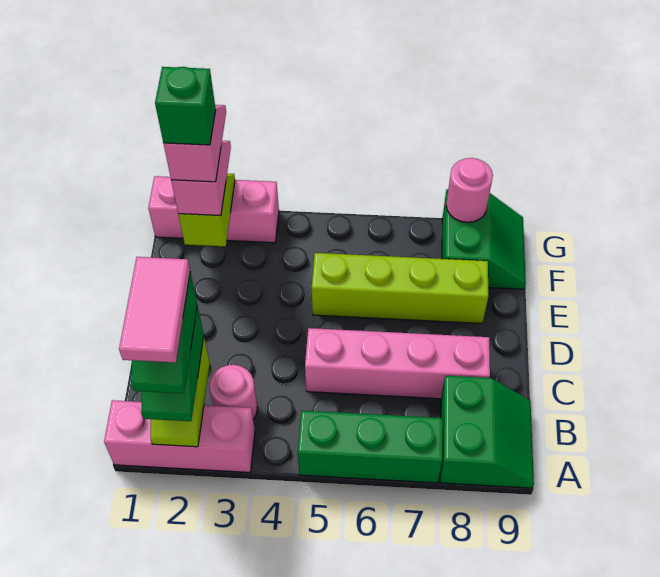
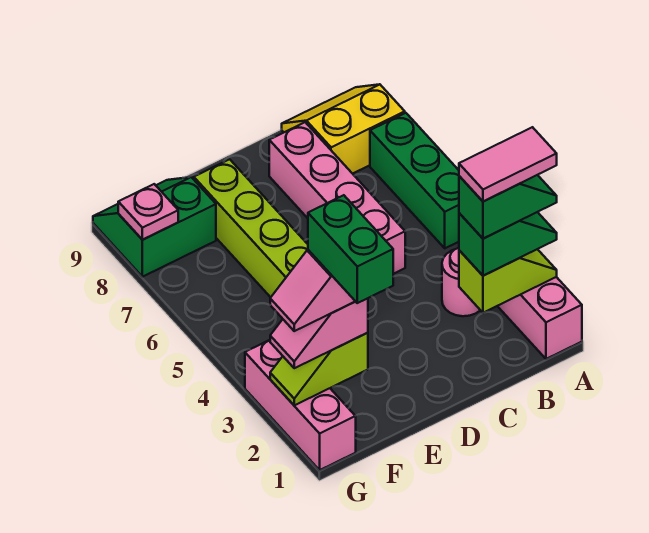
green slope A8:B9 level 1 top 8 -> yellow slope A8:B9 level 1 top 8
green brick F2 level 5 -> green brick F1:F2 level 5
pink round brick G8 level 2 -> pink plate G8 level 2

